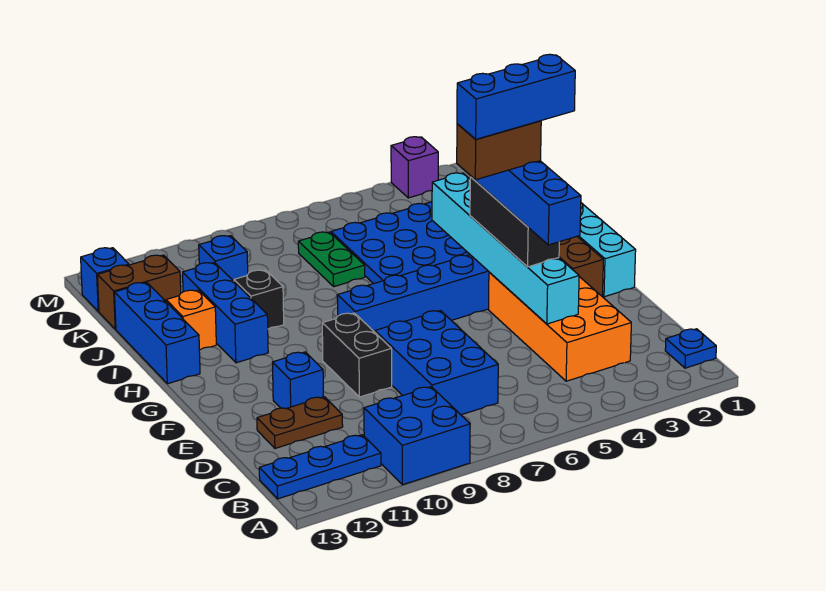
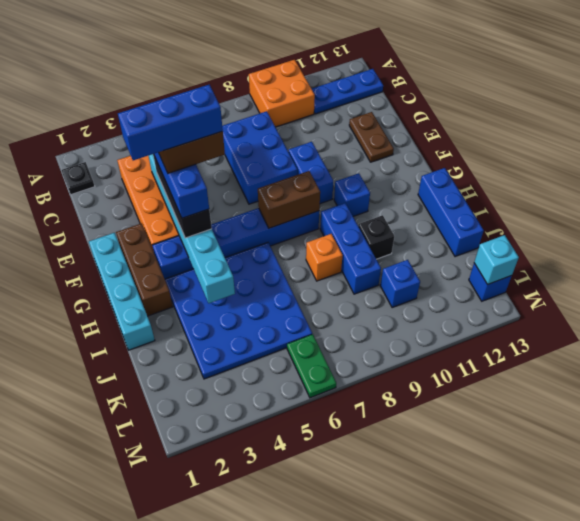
blue brick A9:B10 level 1 -> orange brick A9:B10 level 1
blue plate B1 level 1 -> black plate B1 level 1
brown plate D11:D12 level 1 -> brown plate D12:E12 level 1
black brick E9:F9 level 1 -> blue brick E9:F9 level 1
blue brick E11 level 1 -> blue brick G10 level 1
blue brick H11:J11 level 1 -> blue brick H9:J9 level 1
orange brick I12 level 1 -> orange brick I8 level 1
green plate J7:K7 level 1 -> green plate L6:M6 level 1
brown brick K12:K13 level 1 -> brown brick G7:G8 level 2
none -> cyan brick L13 level 2
purple brick M3 level 1 -> none

